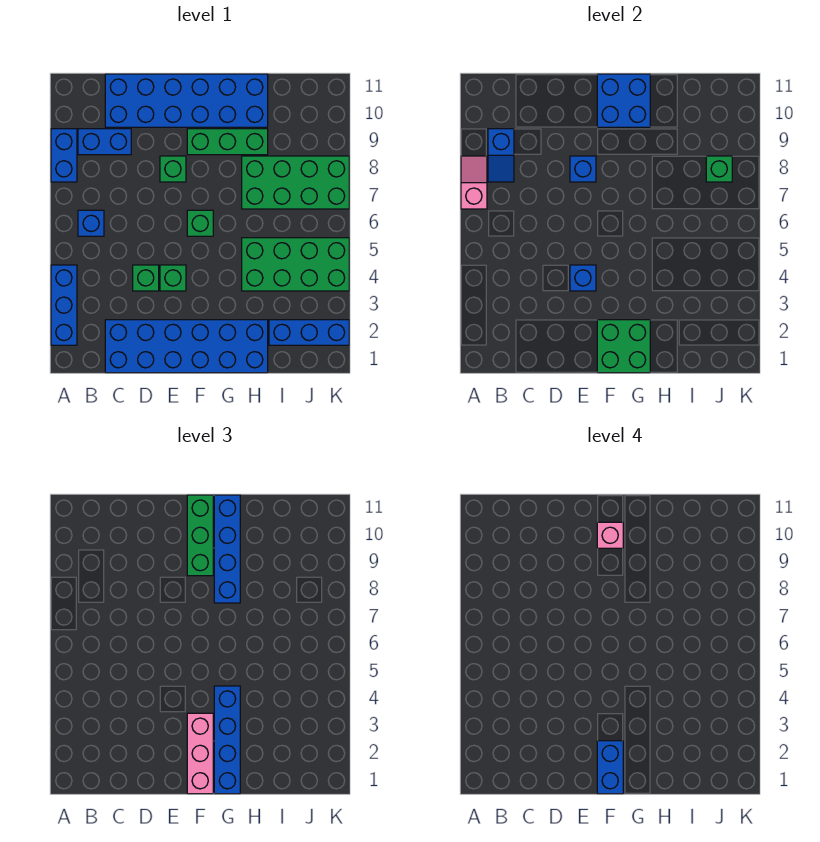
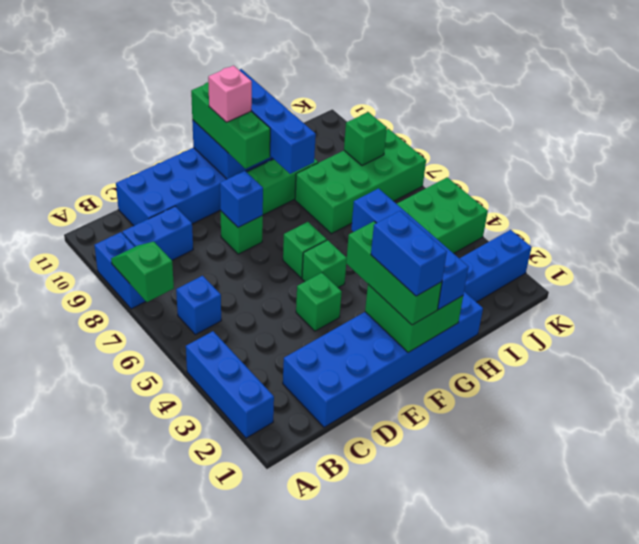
pink slope A7:A8 level 2 top 7 -> green slope A7:A8 level 2 top 7
blue slope B8:B9 level 2 top 9 -> none
green brick D4 level 1 -> green brick F5 level 1
blue brick E4 level 2 -> none
pink brick F1:F3 level 3 -> green brick F1:F3 level 3

